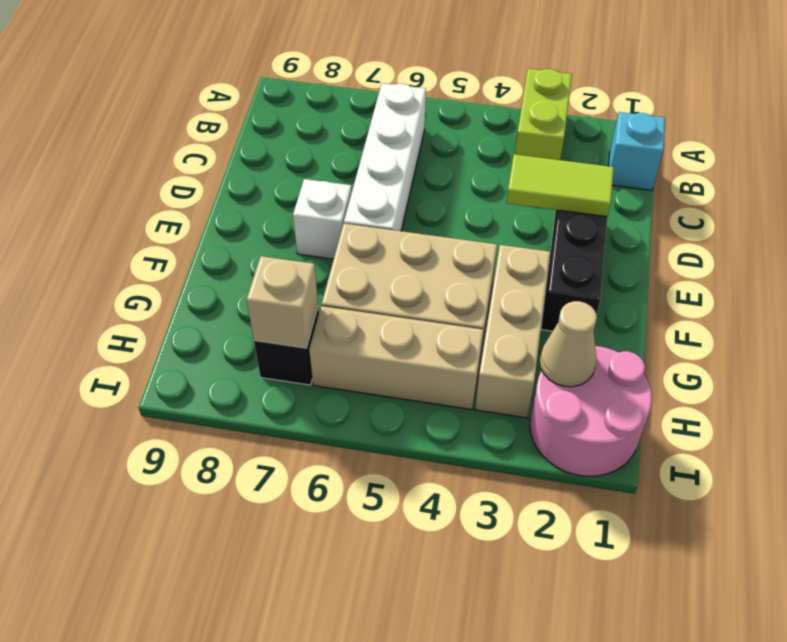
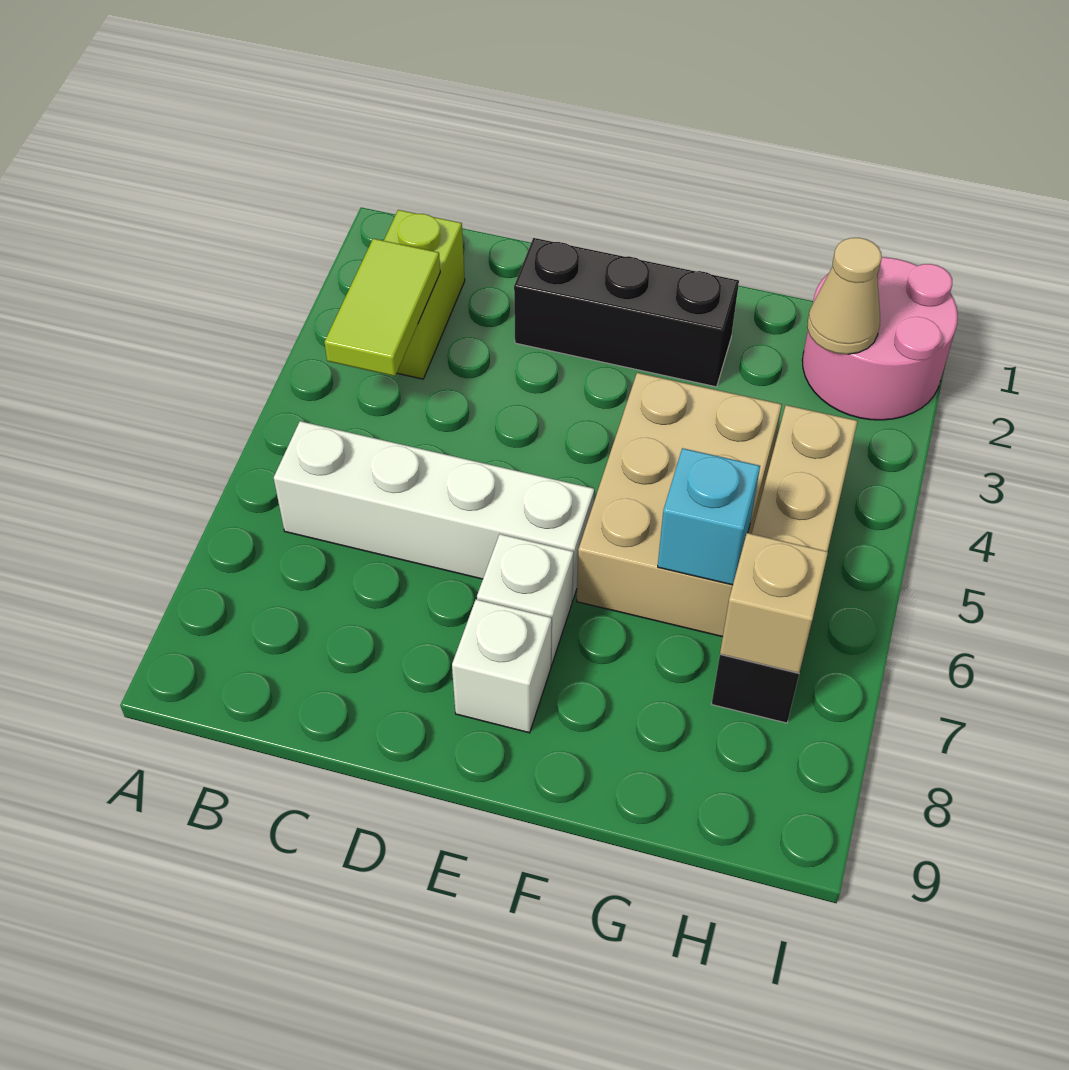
lime brick A3:B3 level 1 -> lime brick B2:B3 level 1
cyan brick B1 level 1 -> cyan brick G6 level 2
lime tile D2:D3 level 2 -> lime tile B3:B4 level 2
none -> white brick E8 level 1
tan brick F3:H3 level 1 -> none

